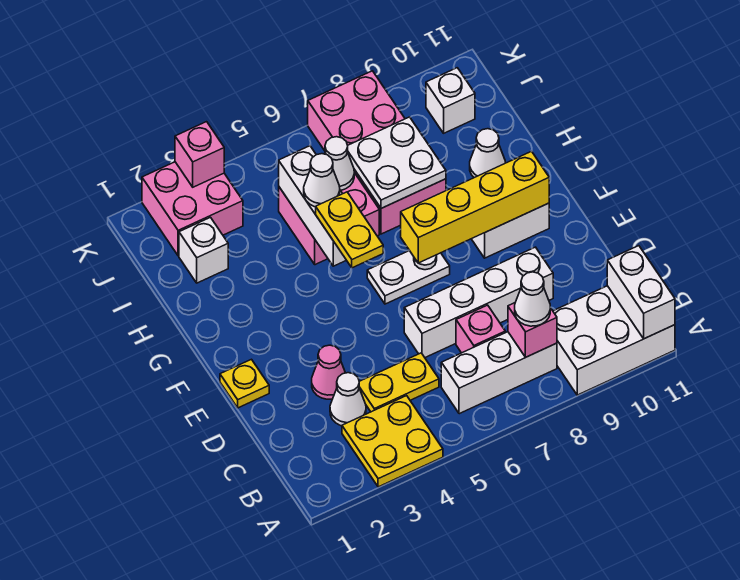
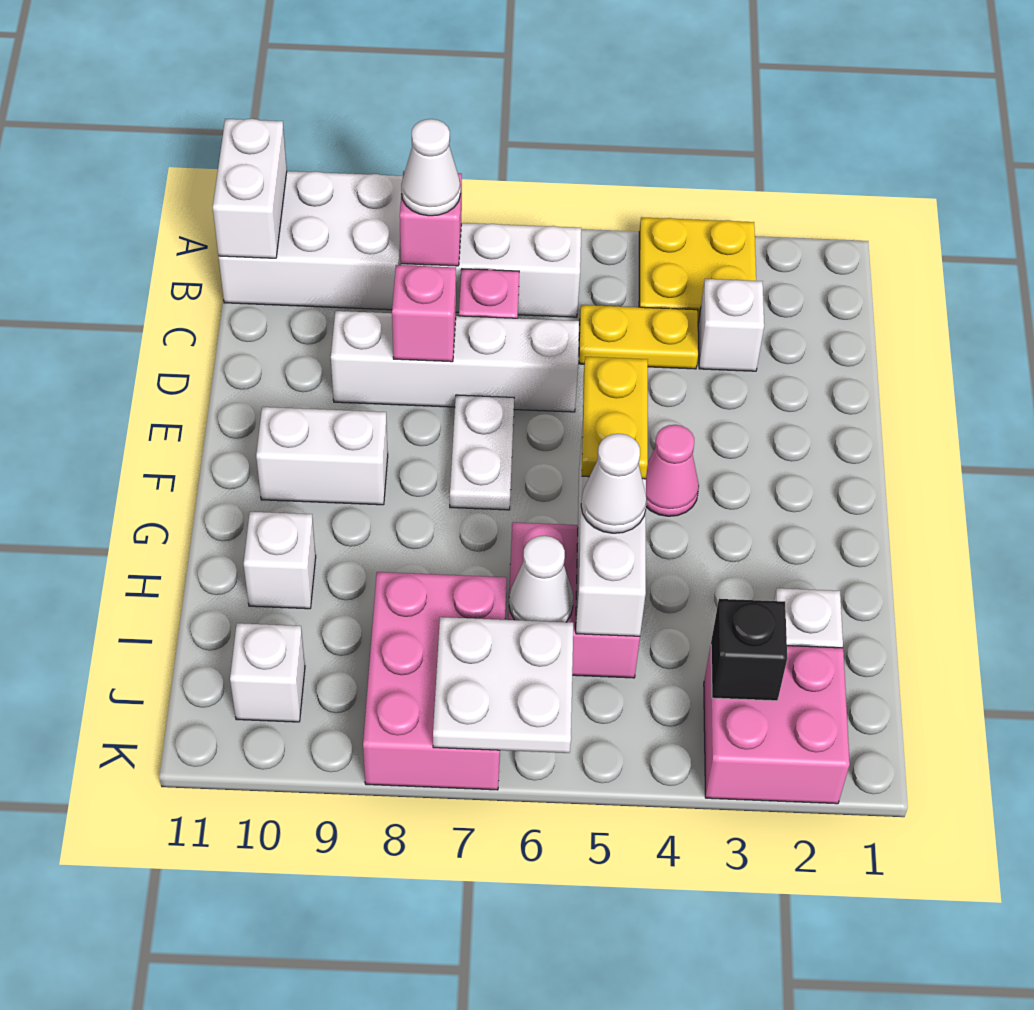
white cone C3 level 1 -> white brick C3 level 1
pink cone D3 level 1 -> pink cone F4 level 1
yellow plate E1 level 1 -> none
white plate F6:F7 level 1 -> white plate E7:F7 level 1
yellow brick F7:F10 level 2 -> none
pink brick H7:K8 level 1 -> pink brick I7:K8 level 1
white plate H7:I8 level 2 -> white plate J6:K7 level 2
white cone H10 level 1 -> white brick H10 level 1
none -> black brick J3 level 2
pink brick K3 level 2 -> pink brick D8 level 2

